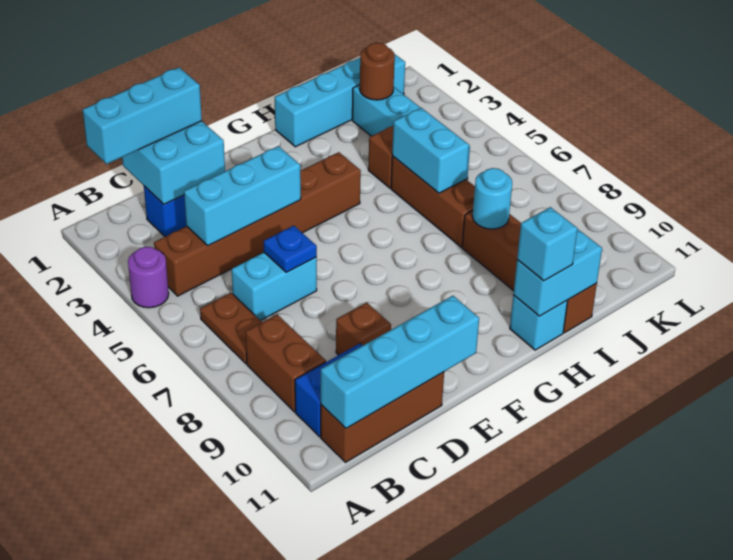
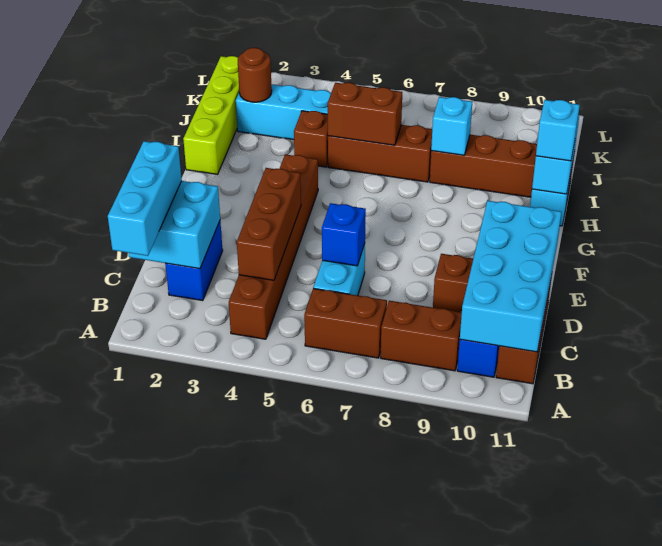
purple round brick A4 level 1 -> none
brown plate B6:B7 level 1 -> brown brick B6:B7 level 1
cyan brick B11:E11 level 2 -> cyan brick B10:E11 level 2
cyan brick C4:E4 level 2 -> brown brick C4:E4 level 2
blue plate D6 level 2 -> blue brick D6 level 2
cyan brick H1:K1 level 1 -> lime brick H1:K1 level 1
cyan brick I5:I6 level 2 -> brown brick I5:I6 level 2
cyan round brick I8 level 2 -> cyan brick I8 level 2

